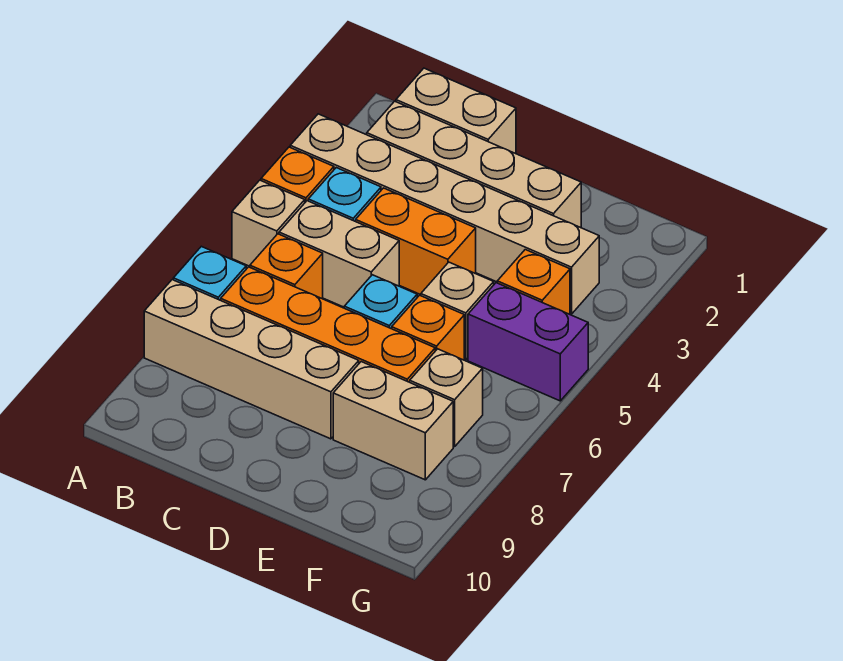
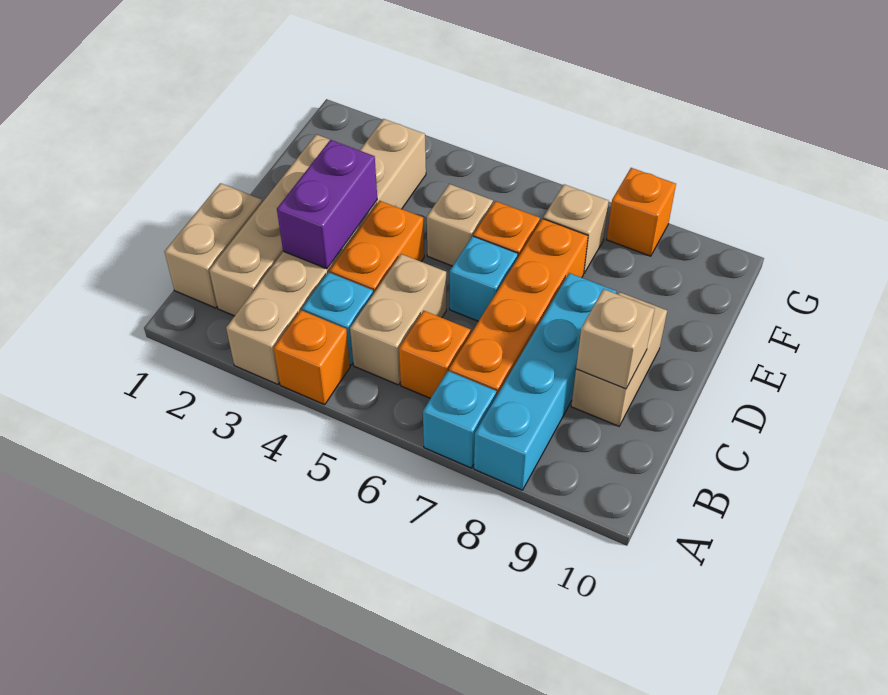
tan brick A5 level 1 -> tan brick C9 level 2
tan brick A8:D8 level 1 -> cyan brick A8:D8 level 1
tan brick E8:F8 level 1 -> tan brick C9:D9 level 1
orange brick F4 level 1 -> orange brick G8 level 1
purple brick F5:G5 level 1 -> purple brick C3:D3 level 2

